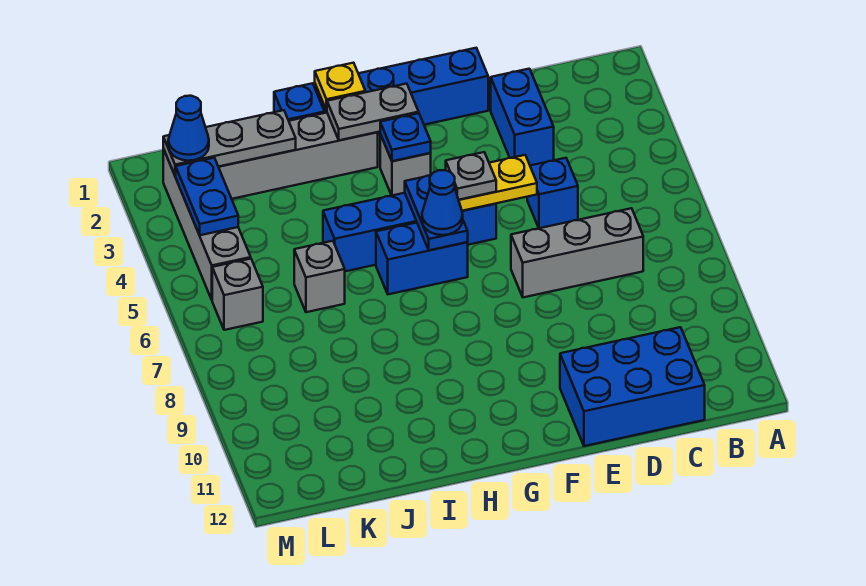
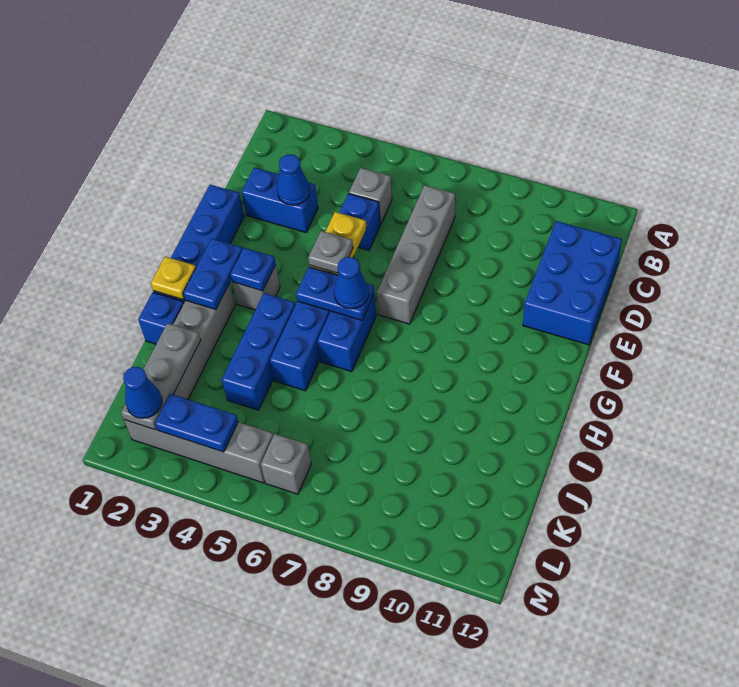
grey brick C7:E7 level 1 -> grey brick C7:F7 level 1
none -> blue cone D3 level 2
grey plate G2:H2 level 2 -> blue plate G2:H2 level 2
none -> blue brick H4:J4 level 1
grey brick J6 level 1 -> grey brick C5 level 1

